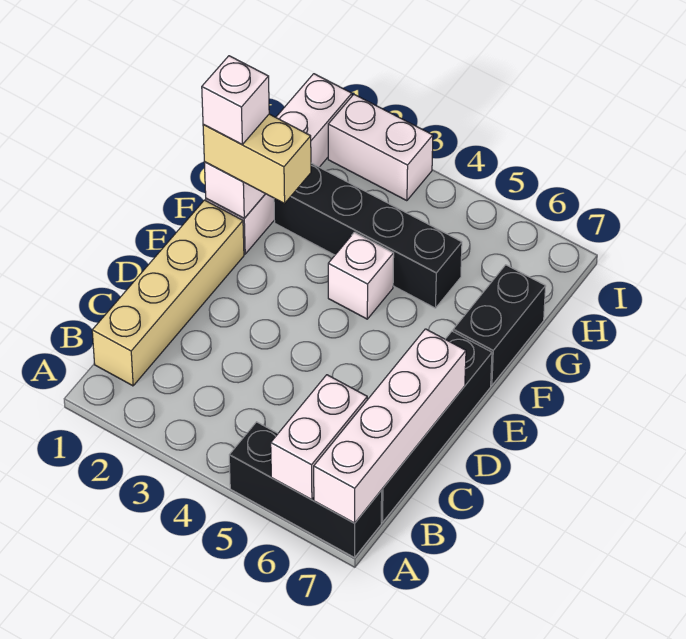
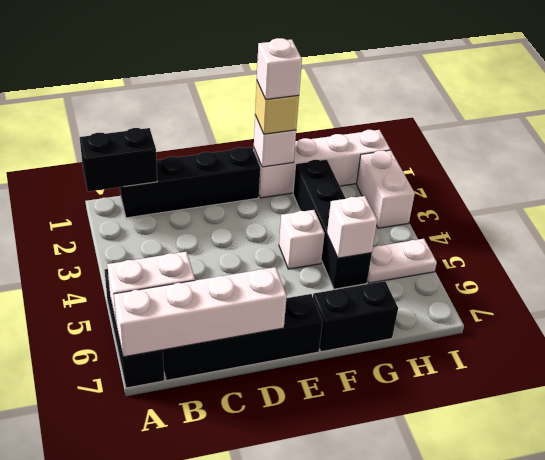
none -> black brick A1:B1 level 2
tan brick B1:E1 level 1 -> black brick B1:E1 level 1
tan brick F1:F2 level 3 -> tan brick F1 level 3
none -> white brick G5 level 2
none -> white plate H5:I5 level 1

